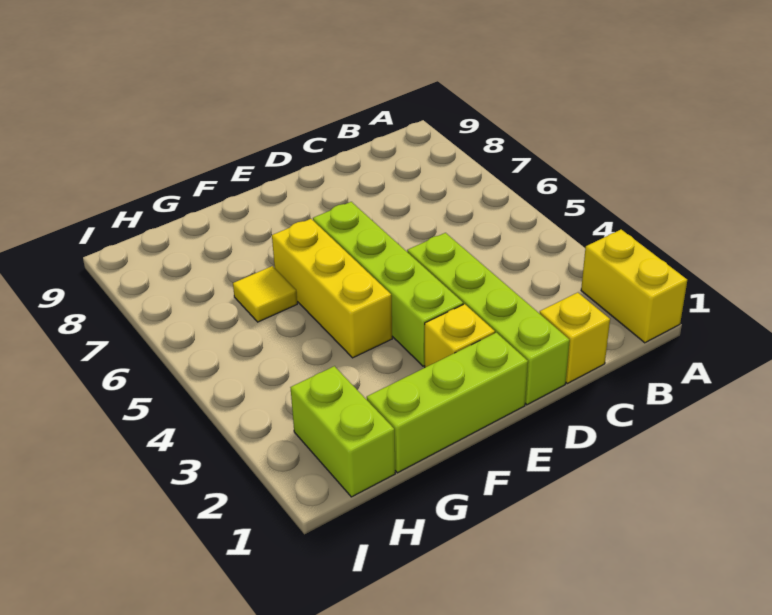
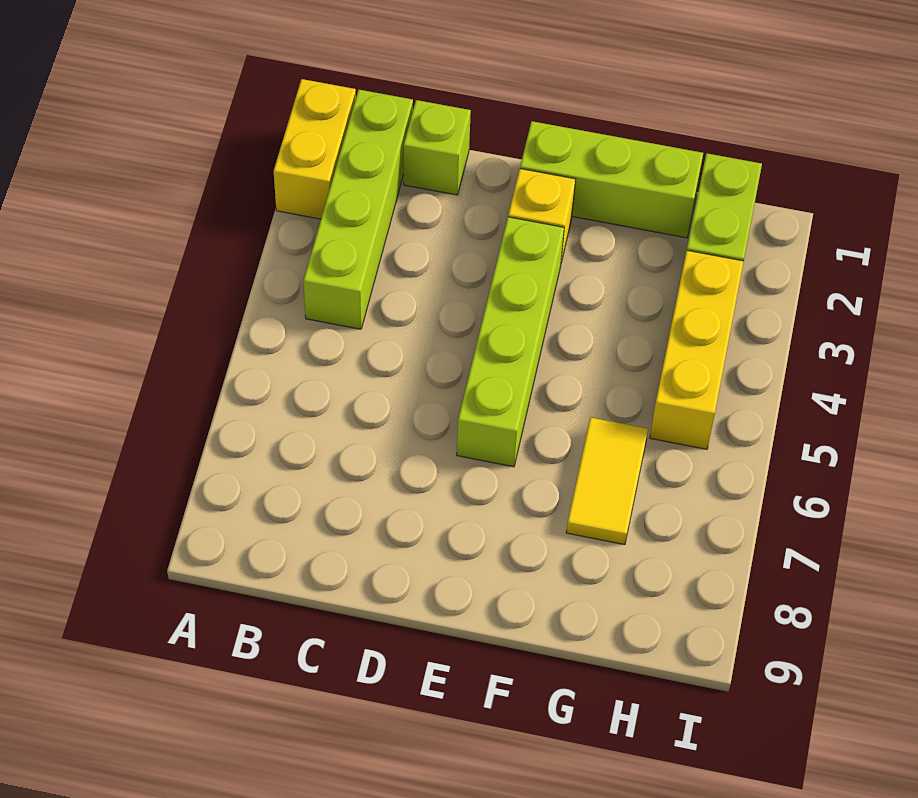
yellow brick C1 level 1 -> lime brick C1 level 1
lime brick D1:D4 level 1 -> lime brick B1:B4 level 1
yellow brick F4:F6 level 1 -> yellow brick H3:H5 level 1
yellow tile G6 level 1 -> yellow tile G6:G7 level 1

